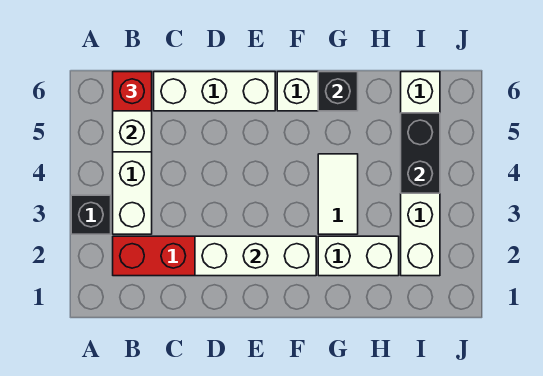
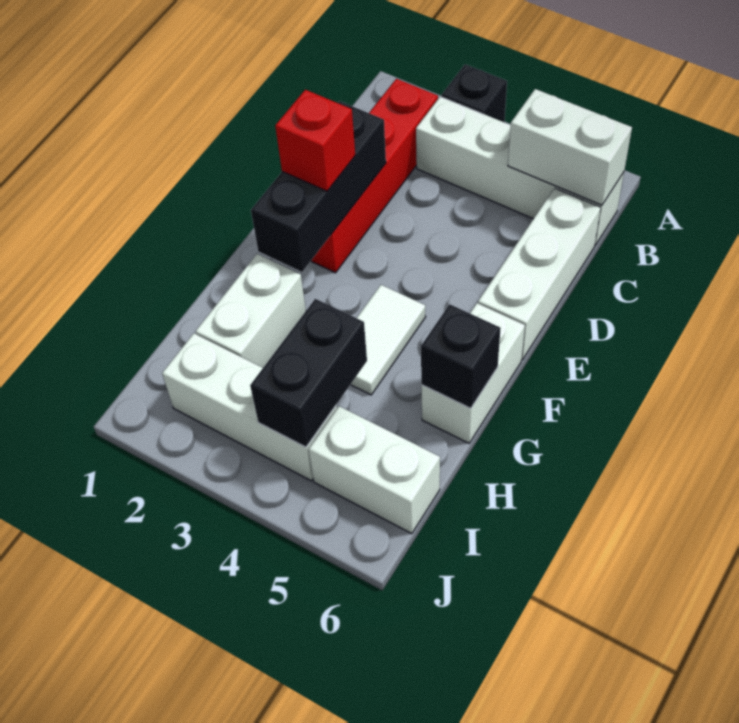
red brick B6 level 3 -> red brick E2 level 3
white brick D2:F2 level 2 -> black brick D2:F2 level 2
white tile G3:G4 level 1 -> white tile F4:G4 level 1
black brick I4:I5 level 2 -> black brick H4:I4 level 2

